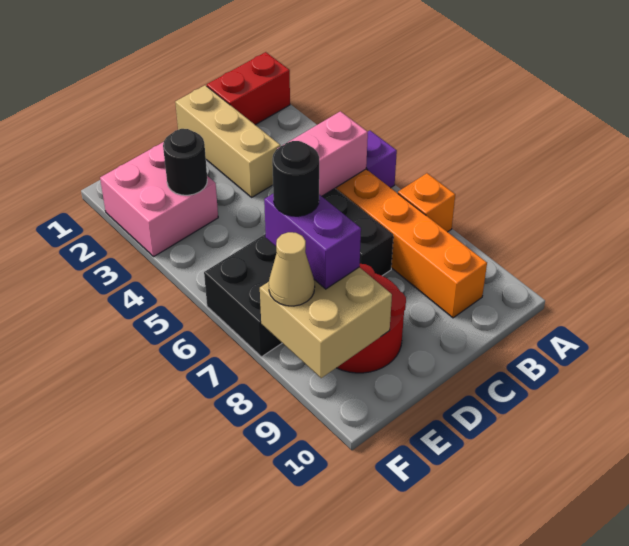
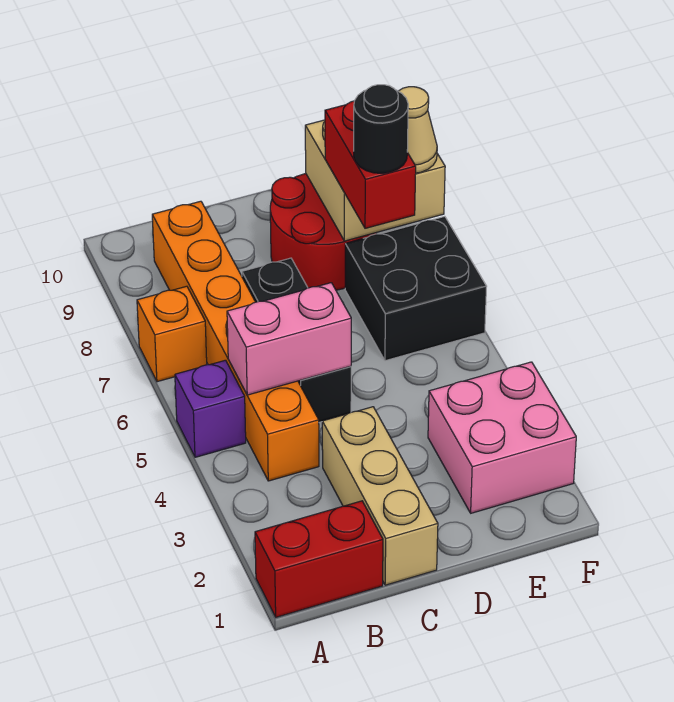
black round brick E3 level 2 -> none
purple brick E7:E8 level 3 -> red brick E7:E8 level 3

